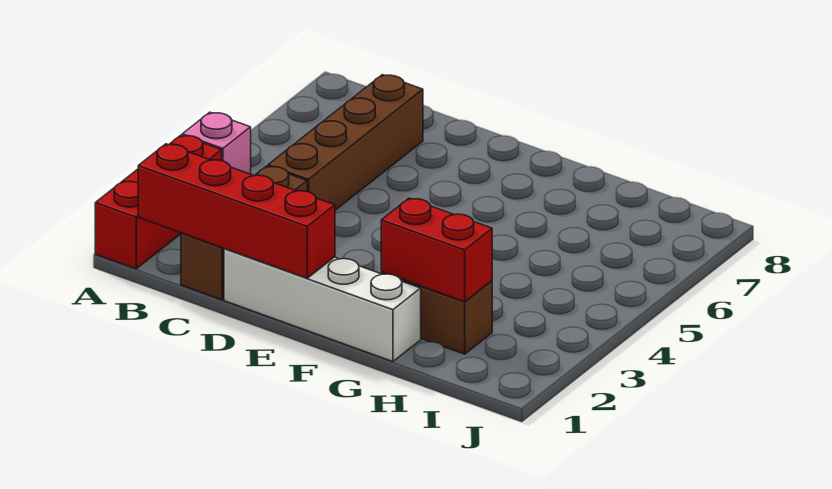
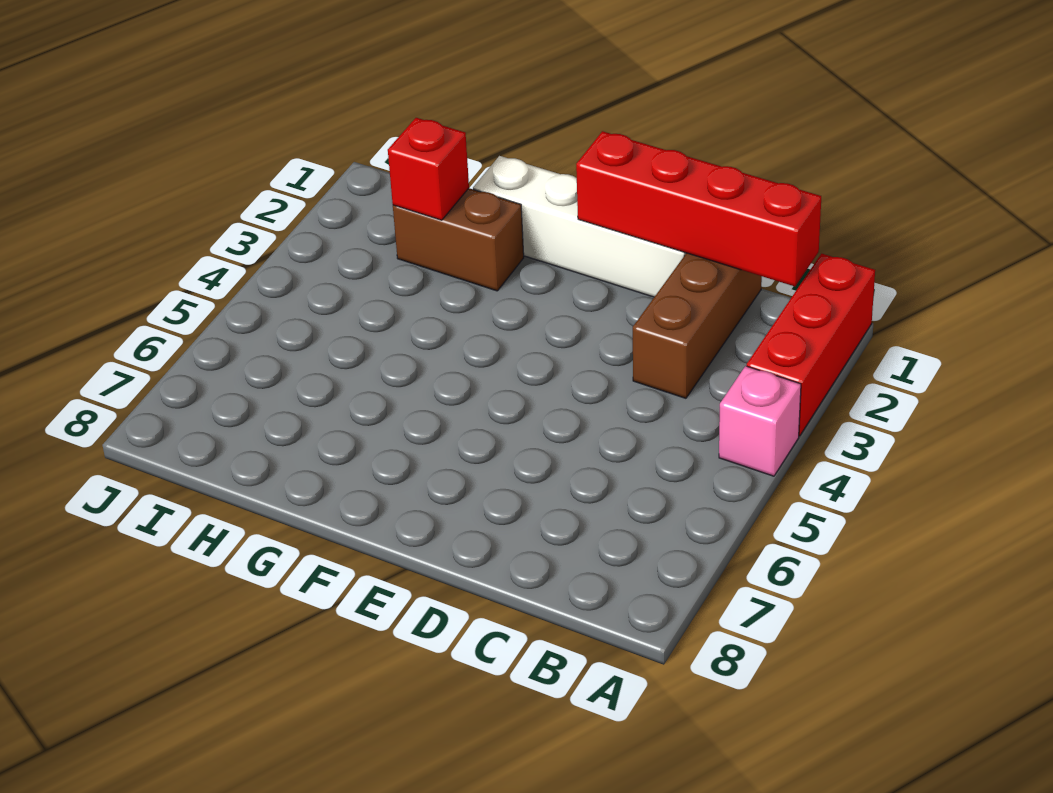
brown brick C4:C7 level 1 -> none
red brick G2:H2 level 2 -> red brick H2 level 2

